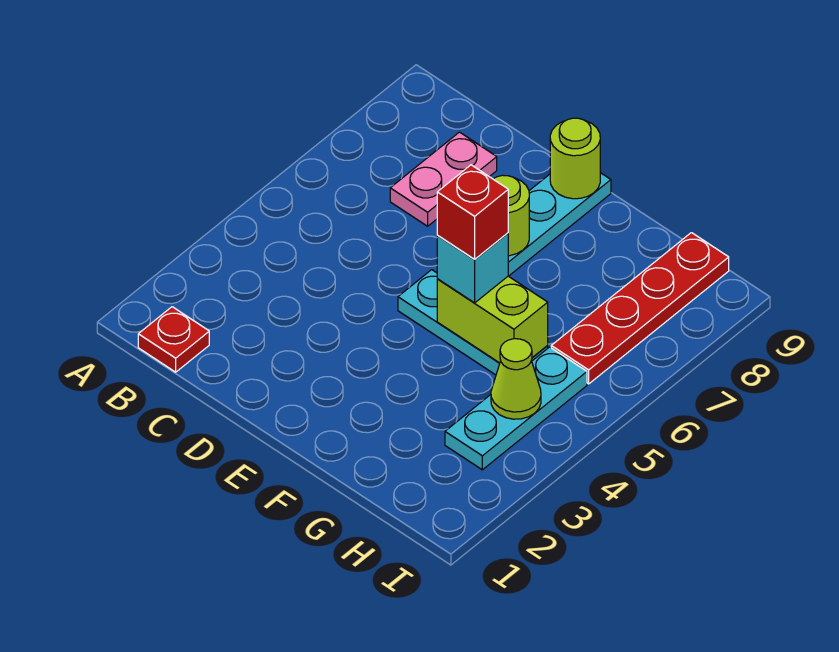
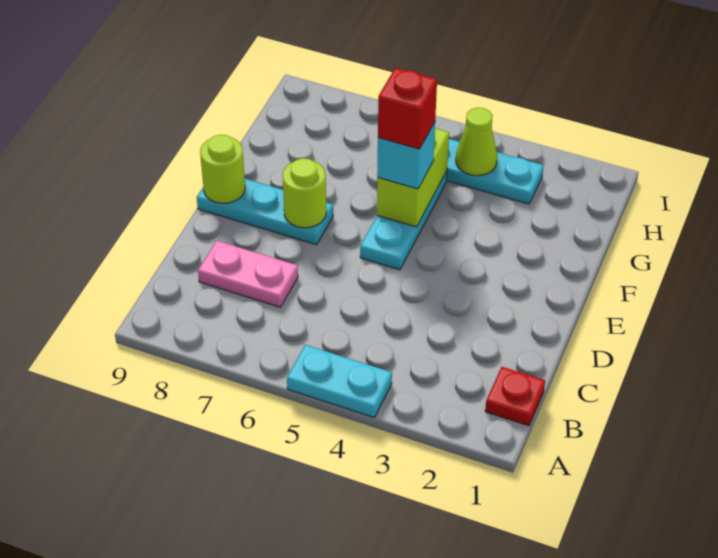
none -> cyan plate A4:A5 level 1
red plate H6:H9 level 1 -> none

